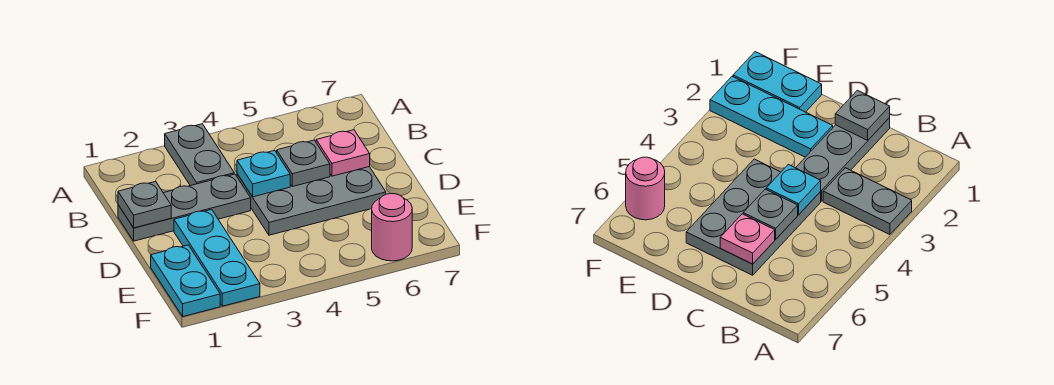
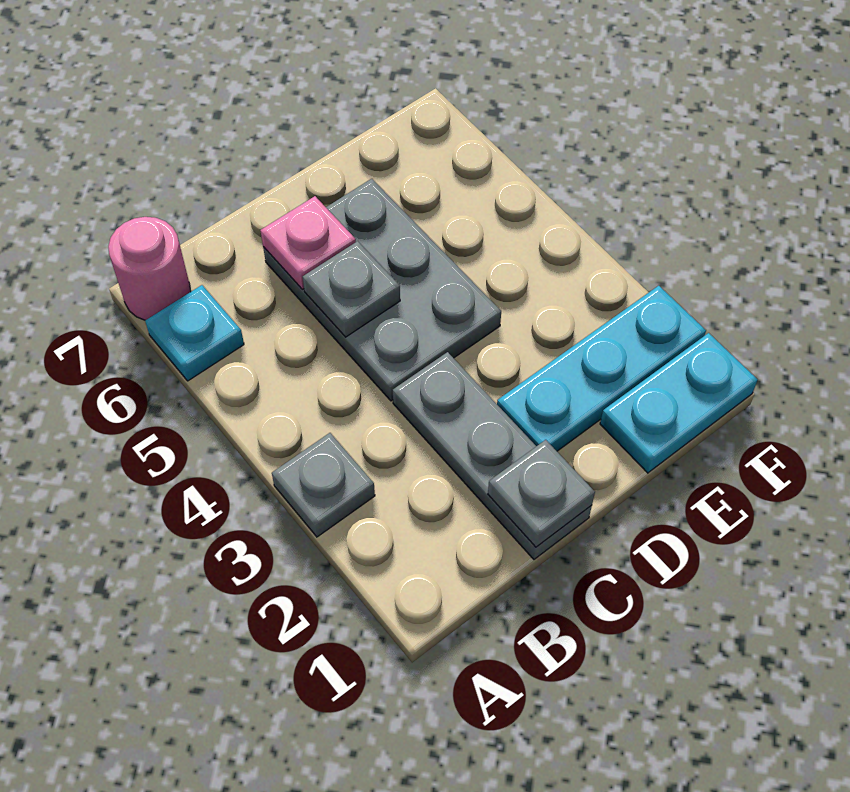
grey plate A3:B3 level 1 -> grey plate A3 level 1
cyan plate C4 level 2 -> cyan plate A6 level 1
pink round brick F6 level 1 -> pink round brick A7 level 1

